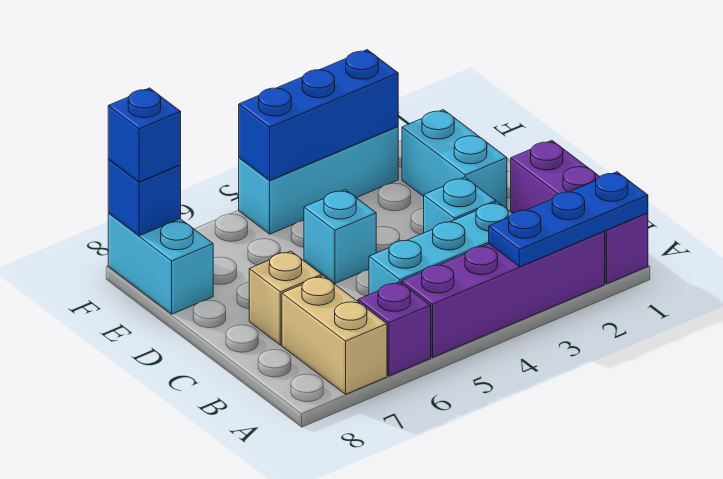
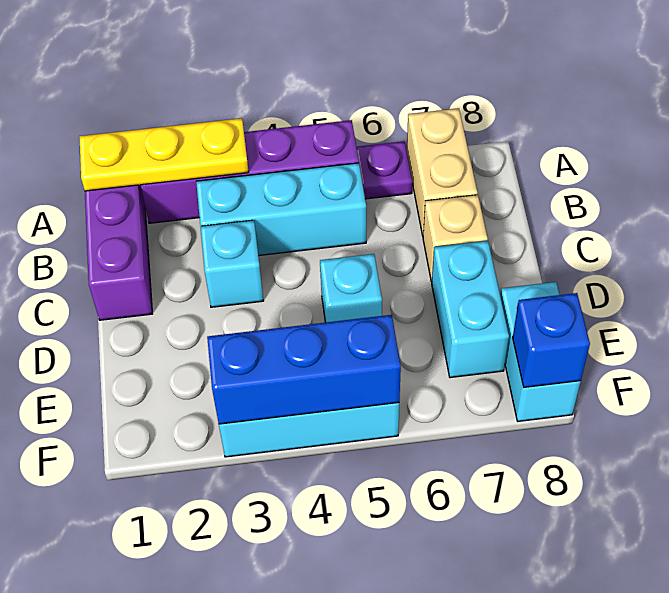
blue plate A1:A3 level 2 -> yellow plate A1:A3 level 2
purple brick A6 level 1 -> purple plate A6 level 1
cyan brick D2:E2 level 1 -> cyan brick D7:E7 level 1
blue brick F8 level 3 -> none

